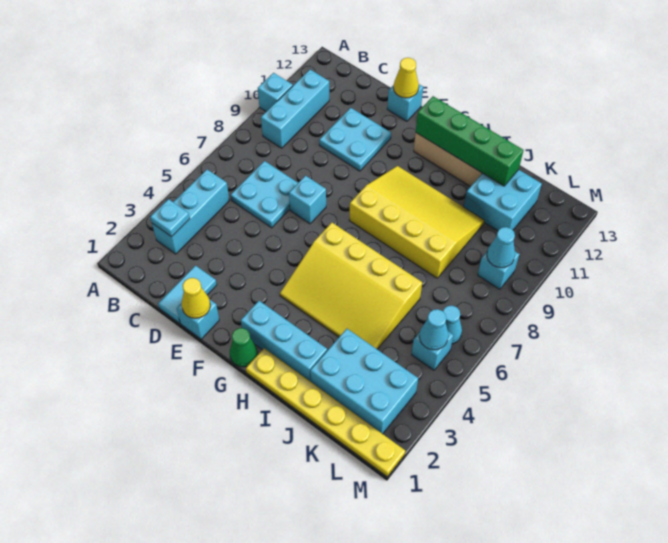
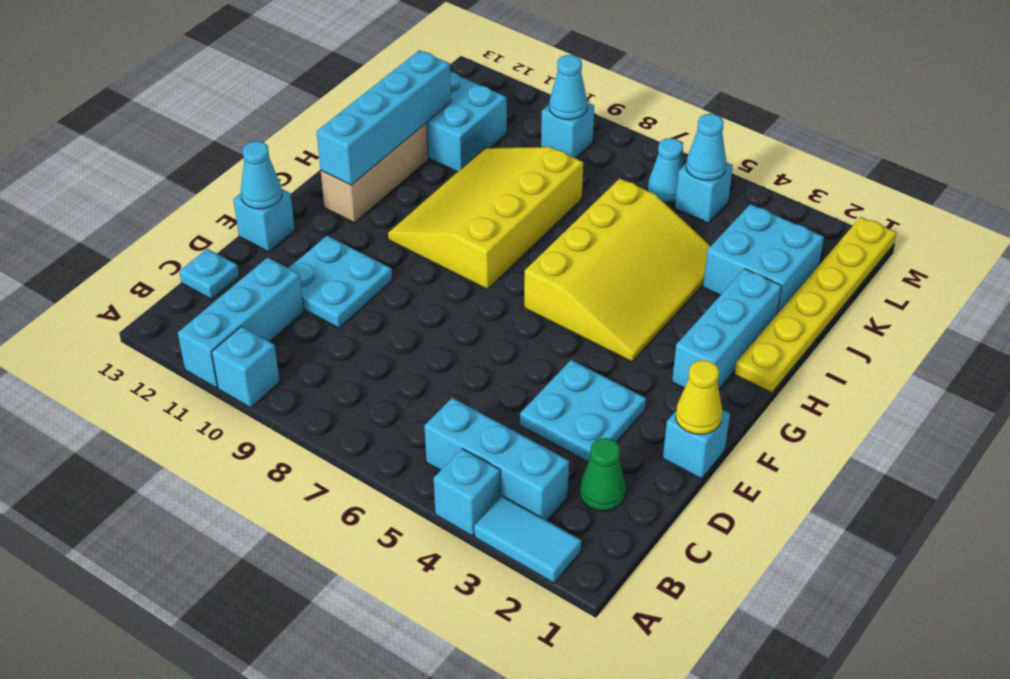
cyan plate B3 level 2 -> cyan plate C13 level 1
cyan brick B9:B11 level 1 -> cyan brick A11:C11 level 1
cyan plate C6:D7 level 1 -> cyan plate D3:E4 level 1
cyan tile D1:D2 level 1 -> cyan tile A2:A3 level 1
cyan brick E7 level 1 -> cyan brick A4 level 1
yellow cone E13 level 2 -> cyan cone E13 level 2
green cone G1 level 1 -> green cone C2 level 1
green brick G12:J12 level 2 -> cyan brick G12:J12 level 2
cyan brick J2:L3 level 1 -> cyan brick J2:K3 level 1

